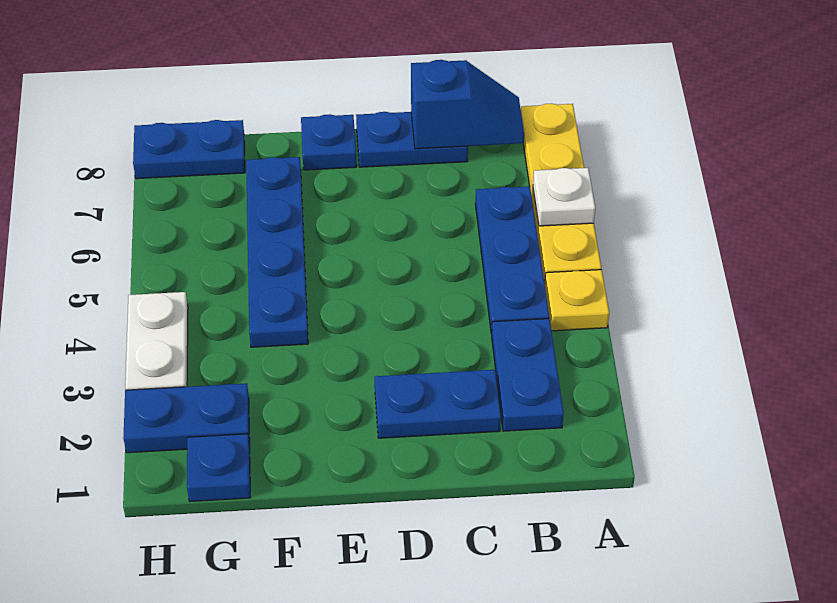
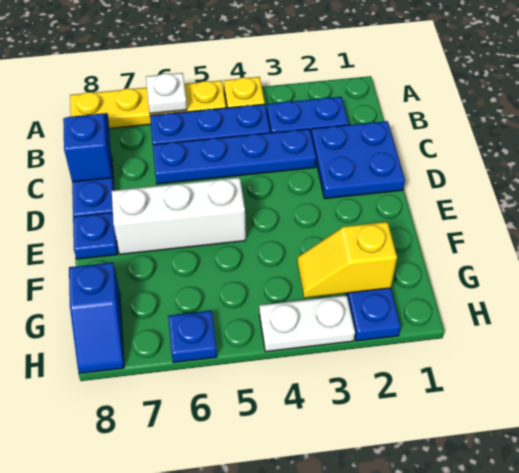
blue plate C2:D2 level 1 -> blue plate C1:D2 level 1
none -> white brick E5:E7 level 1
blue plate F4:F7 level 1 -> blue plate C3:C6 level 1
blue plate G1 level 1 -> blue plate H6 level 1
none -> yellow slope G2:G3 level 2 top 2
blue plate G8:H8 level 1 -> blue slope G8:H8 level 1 top G

